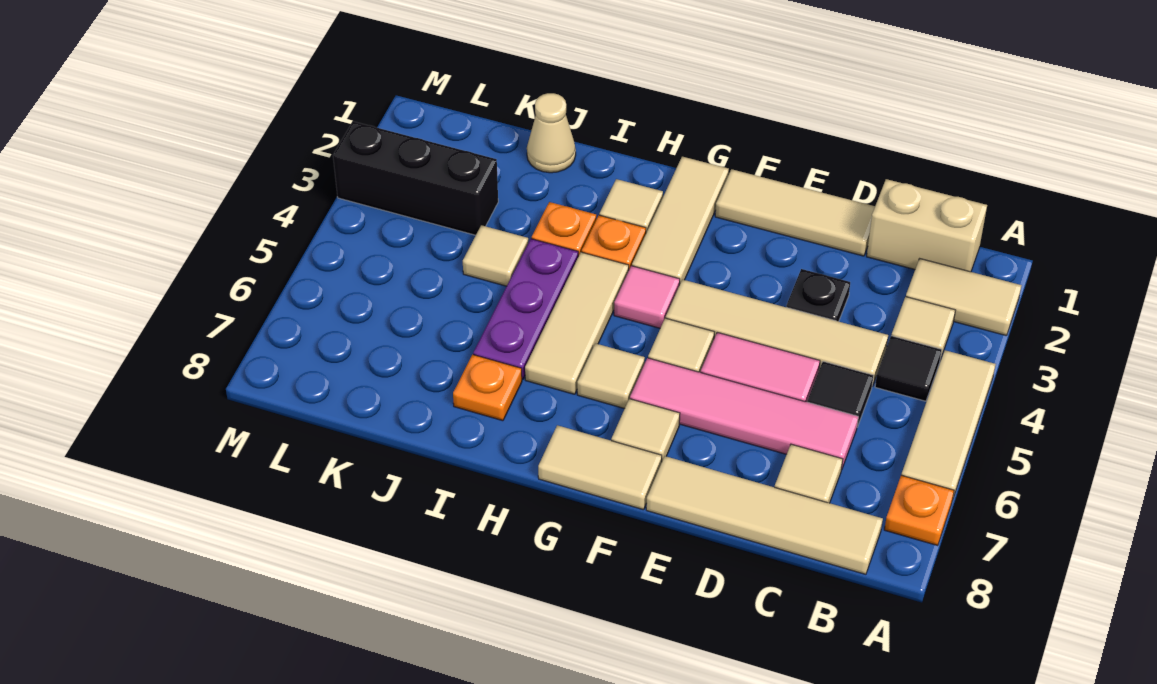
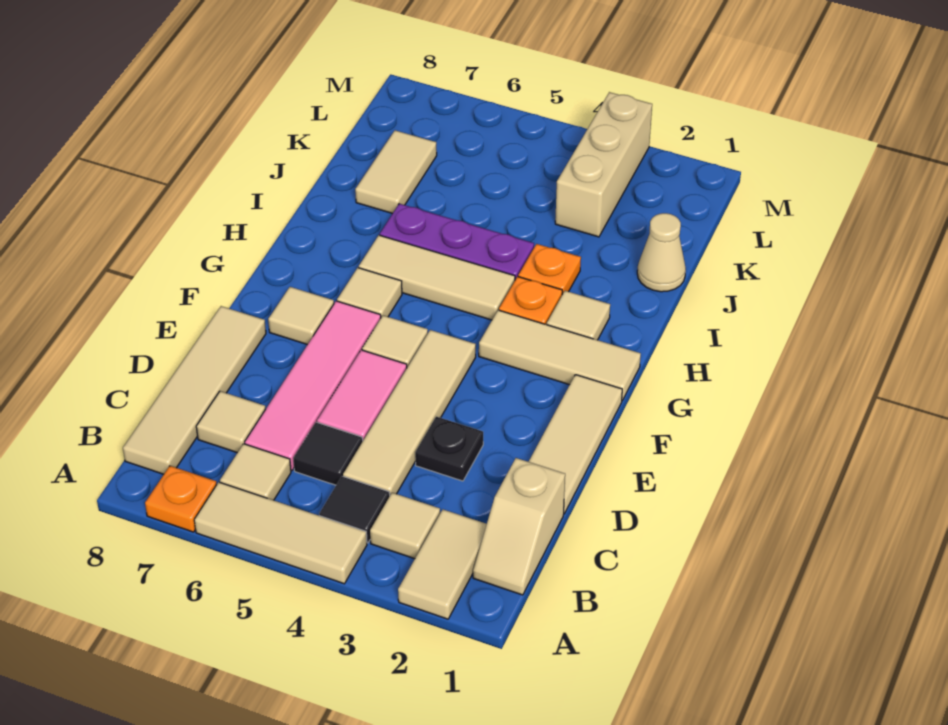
tan brick B1:C1 level 1 -> tan slope B1:C1 level 1 top C
tan tile F8:G8 level 1 -> tan tile J7:K7 level 1
pink tile G4 level 1 -> none
orange plate I7 level 1 -> none
tan tile J4 level 1 -> tan tile B6 level 1
black brick K3:M3 level 1 -> tan brick K3:M3 level 1

